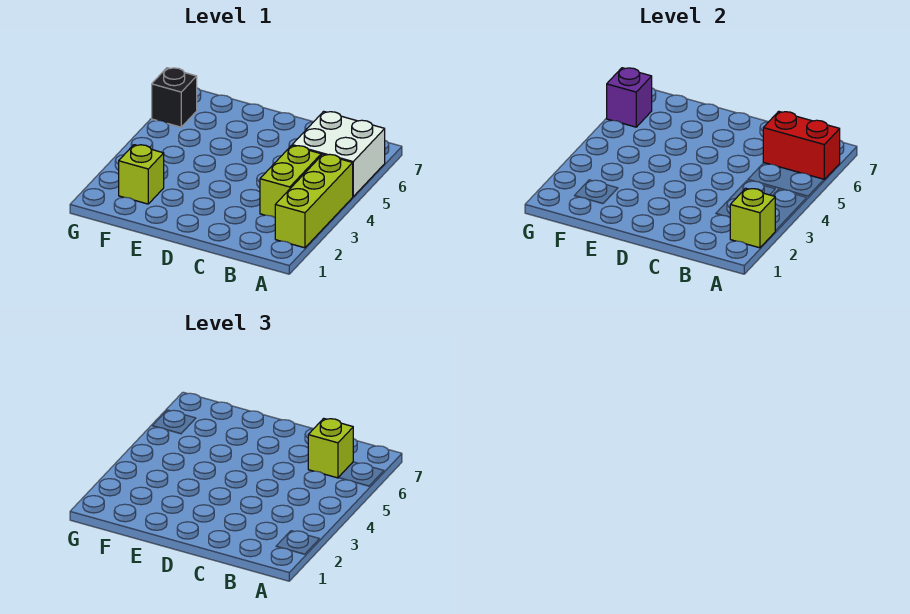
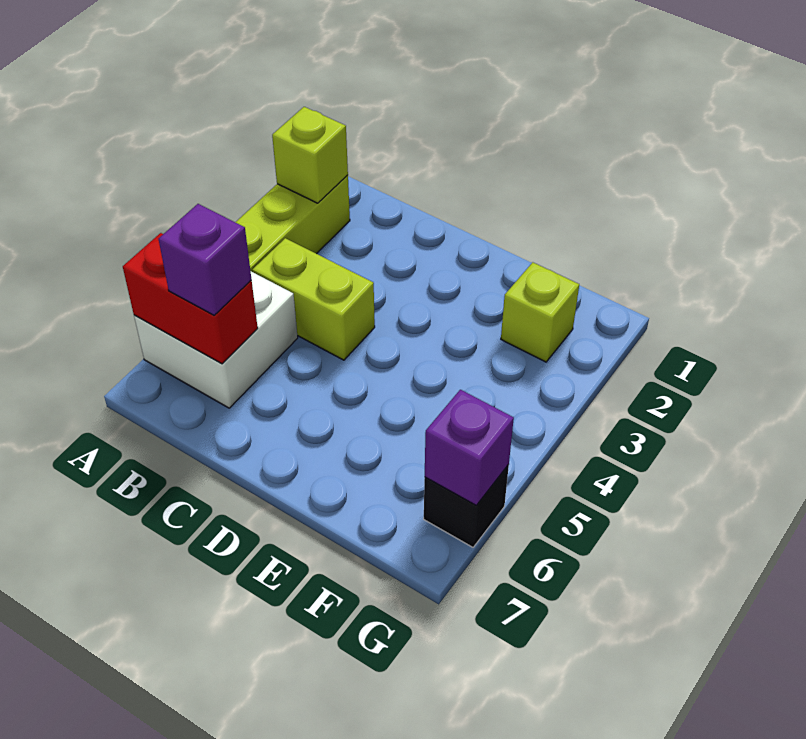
lime brick B3:B4 level 1 -> lime brick B4:C4 level 1
lime brick B6 level 3 -> purple brick B6 level 3

